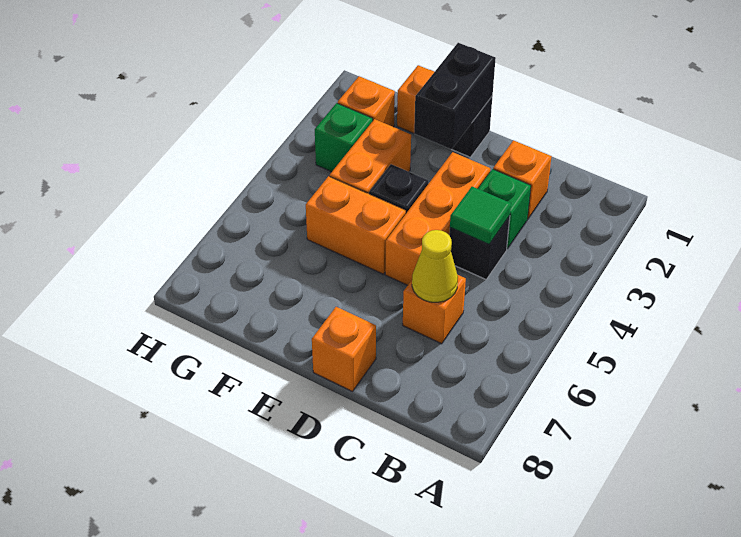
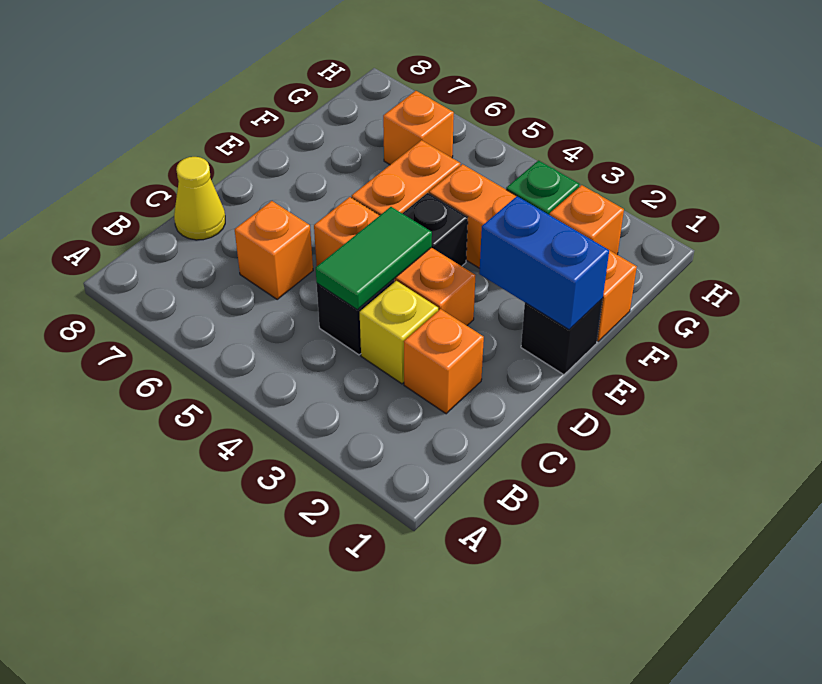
green brick C3 level 1 -> yellow brick C3 level 1
green tile C4 level 2 -> green tile C4:D4 level 2
yellow cone C6 level 2 -> yellow cone C8 level 1
orange brick D8 level 1 -> orange brick G6 level 1
black brick E1:E2 level 2 -> blue brick E1:E2 level 2

